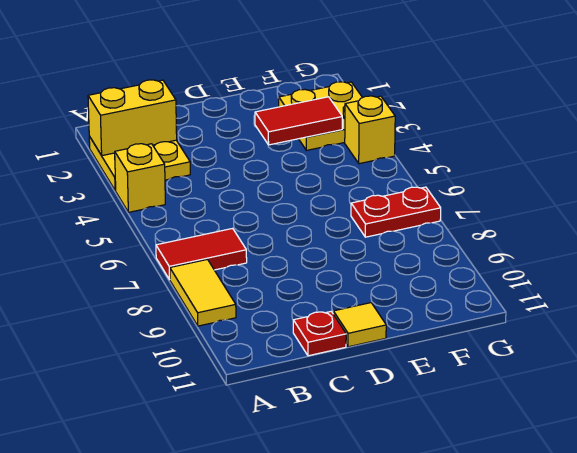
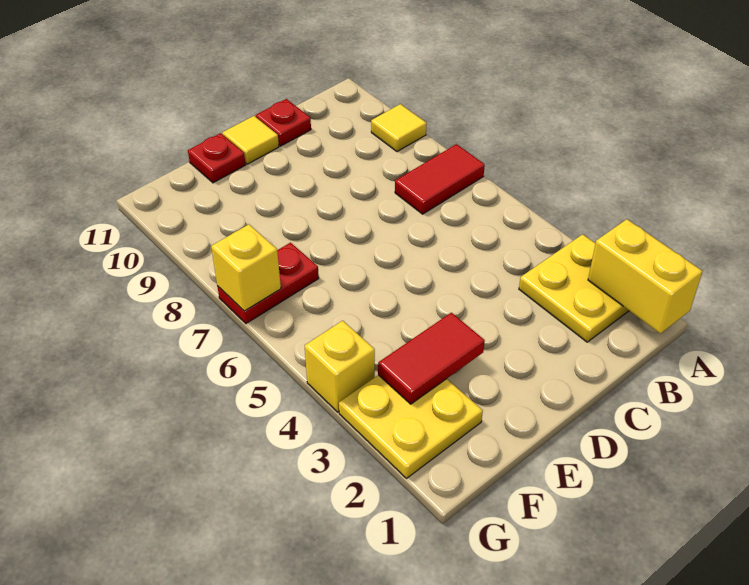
yellow brick A2:B2 level 2 -> yellow brick A1:A2 level 2
yellow brick A4 level 1 -> yellow brick G7 level 2
yellow tile A8:A9 level 1 -> yellow tile A9 level 1
none -> red plate E11 level 1

